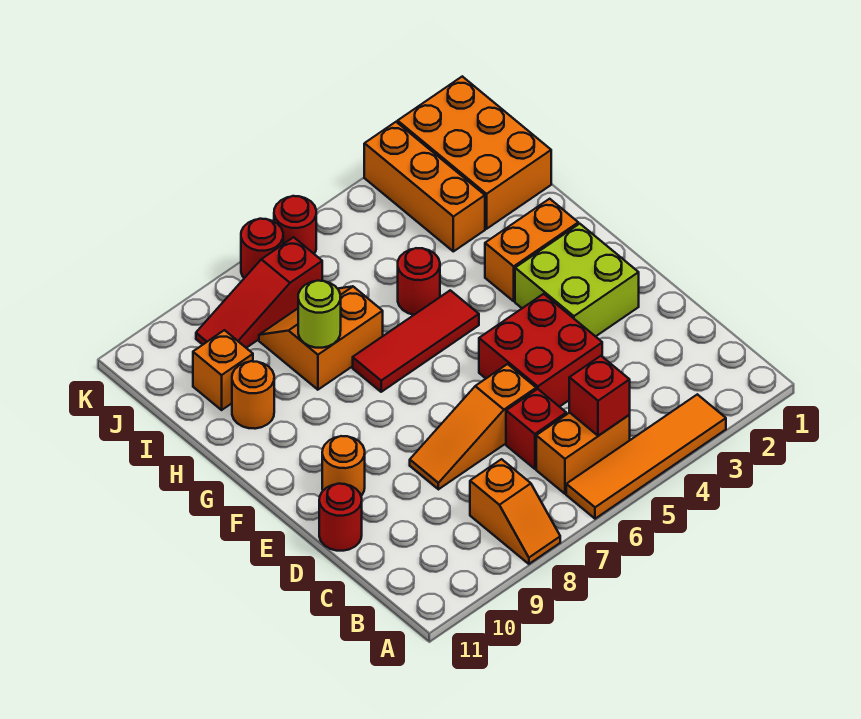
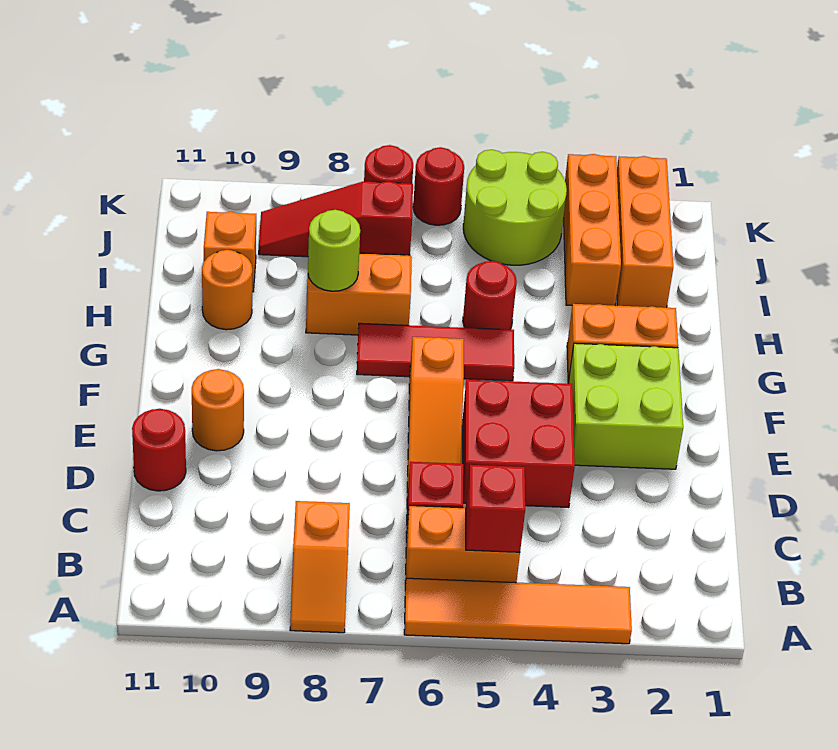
orange slope D6:D8 level 1 top 6 -> orange slope D6:F6 level 1 top F
orange brick I1:K2 level 1 -> orange brick I2:K2 level 1
none -> lime round brick J4:K5 level 1

